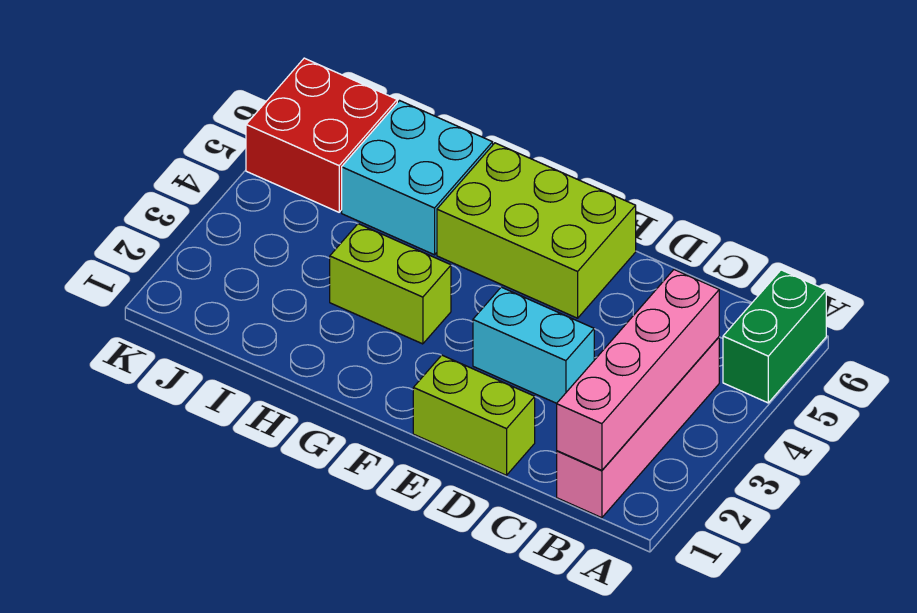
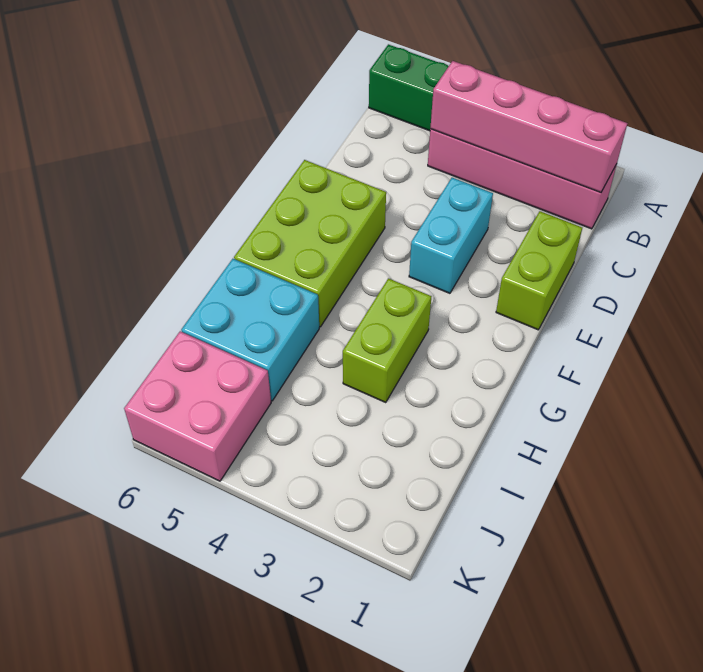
red brick J5:K6 level 1 -> pink brick J5:K6 level 1

